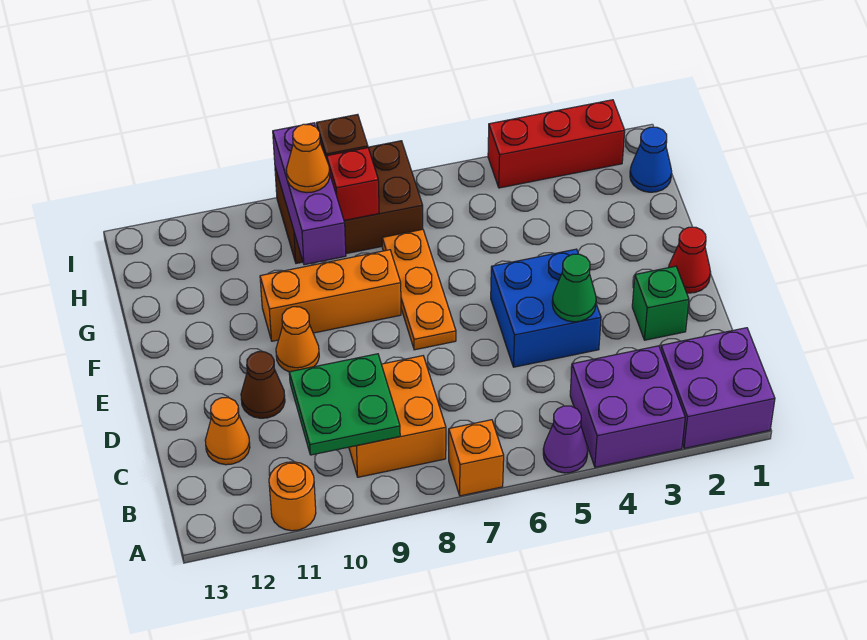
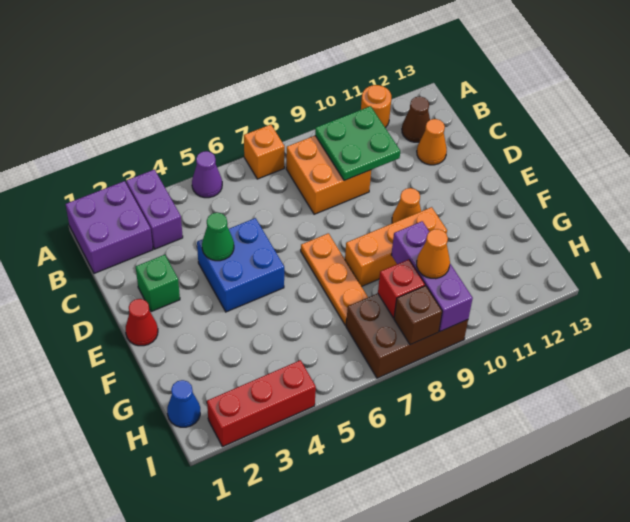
purple brick A3:B4 level 1 -> purple brick A3:B3 level 1
brown cone D11 level 1 -> brown cone B12 level 1

